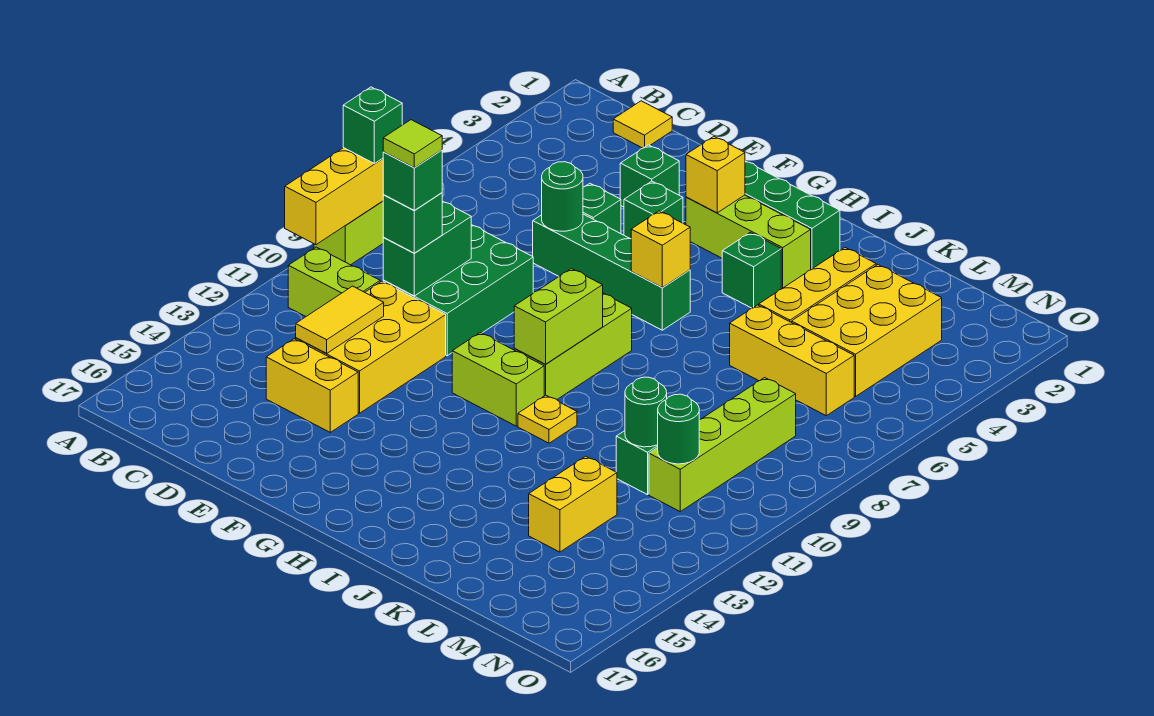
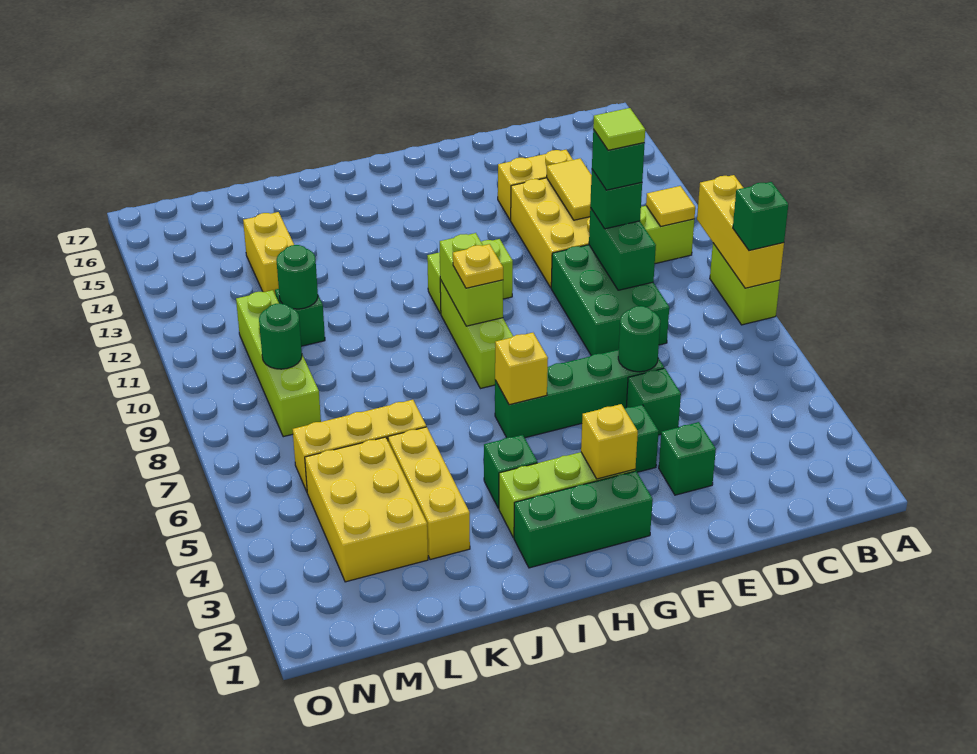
yellow tile C1 level 1 -> yellow tile B11 level 2
yellow plate I11 level 1 -> yellow plate H9 level 3
green round brick M11 level 2 -> green round brick M9 level 2

